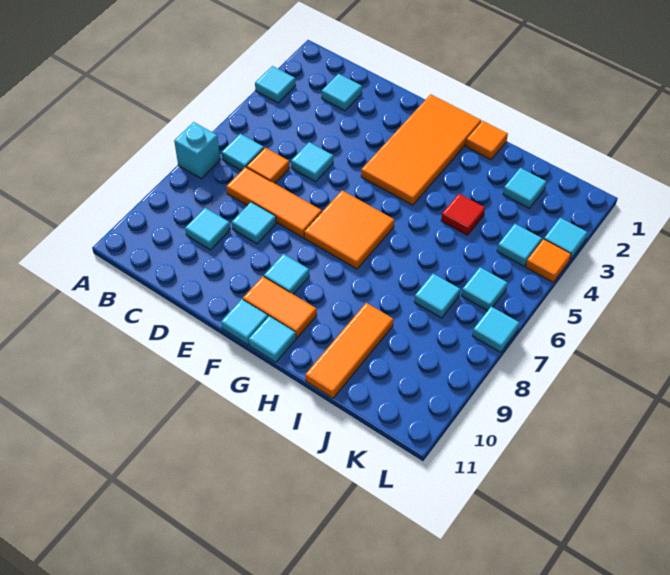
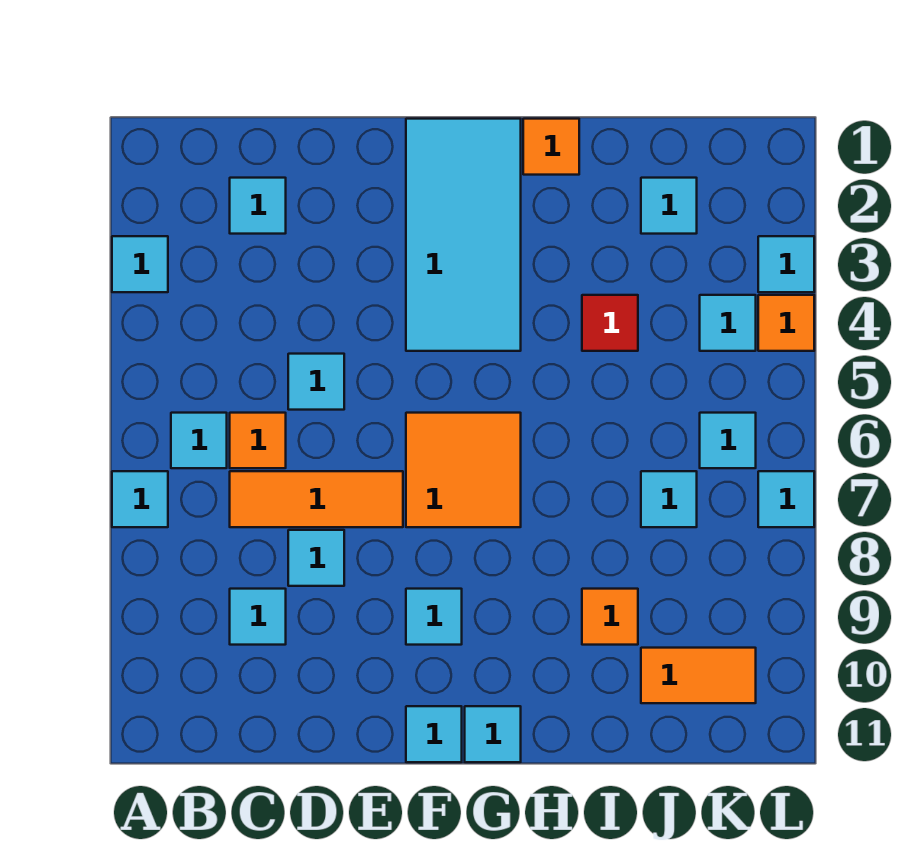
cyan brick A7 level 1 -> cyan tile A7 level 1
orange tile F1:G4 level 1 -> cyan tile F1:G4 level 1
orange tile F10:G10 level 1 -> orange tile J10:K10 level 1
orange tile I9:I11 level 1 -> orange tile I9 level 1

